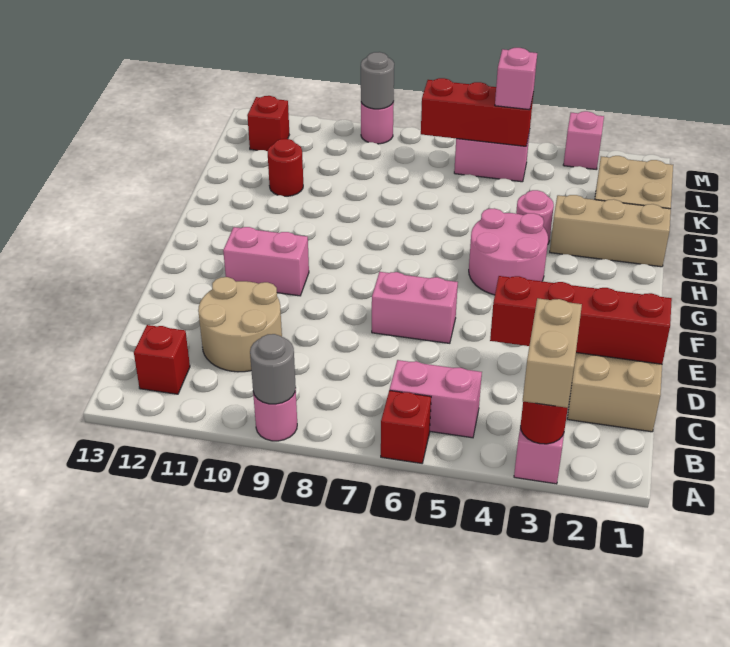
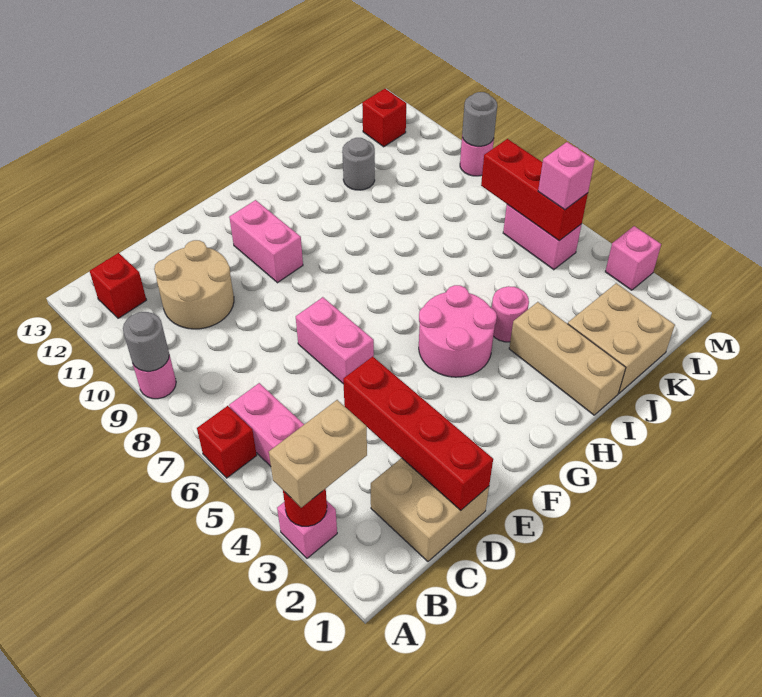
red round brick J11 level 1 -> grey round brick J11 level 1

